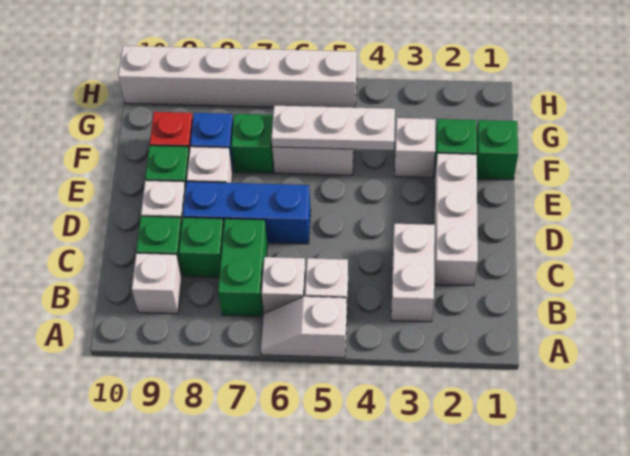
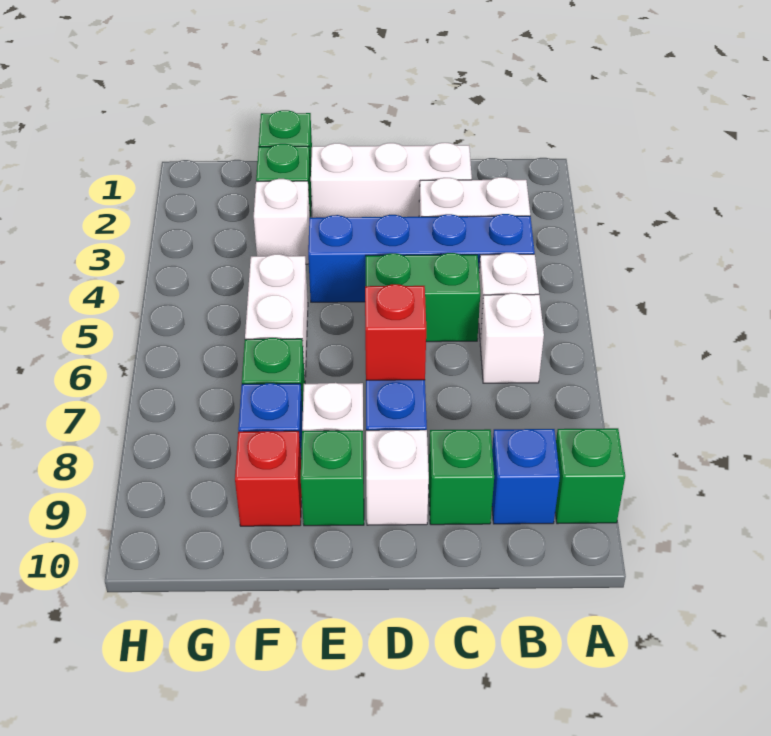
white slope A5:A6 level 1 top 5 -> none
none -> blue brick B4:E4 level 1
green brick B7:C7 level 1 -> green brick C5:D5 level 1
white brick B9 level 1 -> blue brick B9 level 1
green brick C8 level 1 -> green brick A9 level 1
none -> red brick D7 level 2
white plate F4:F6 level 2 -> none
white brick H5:H10 level 1 -> none

